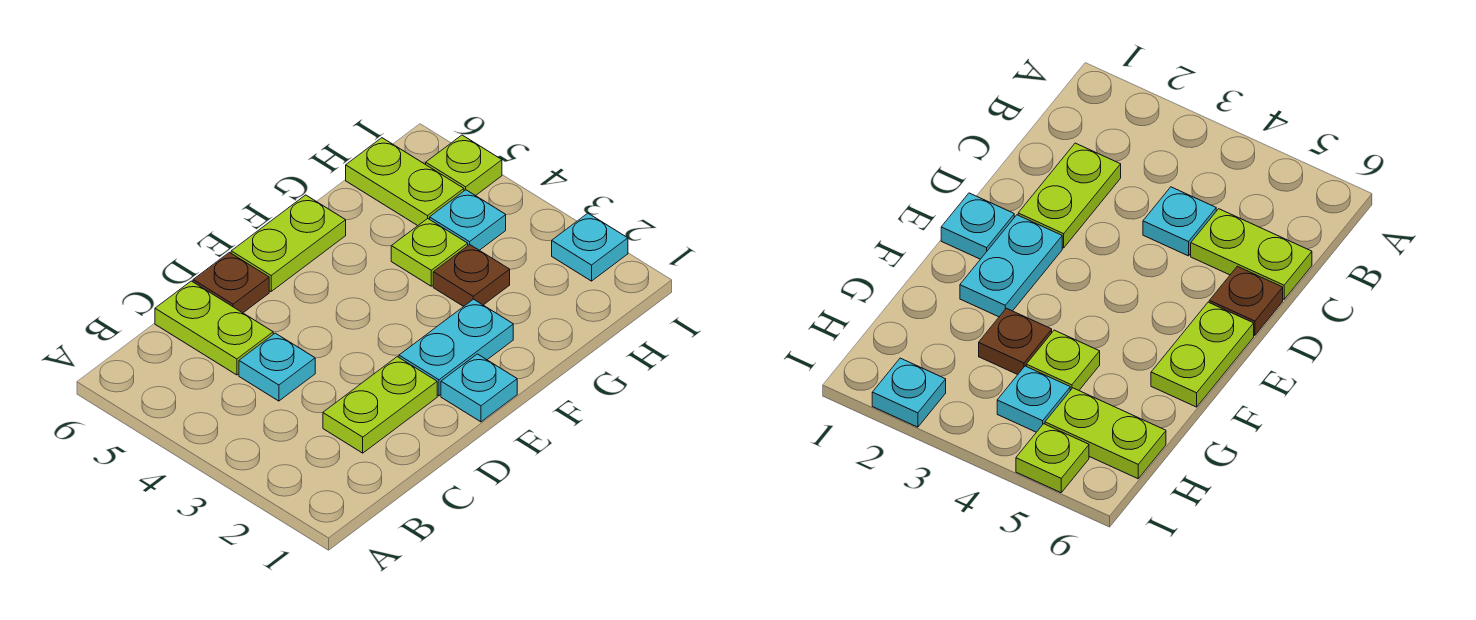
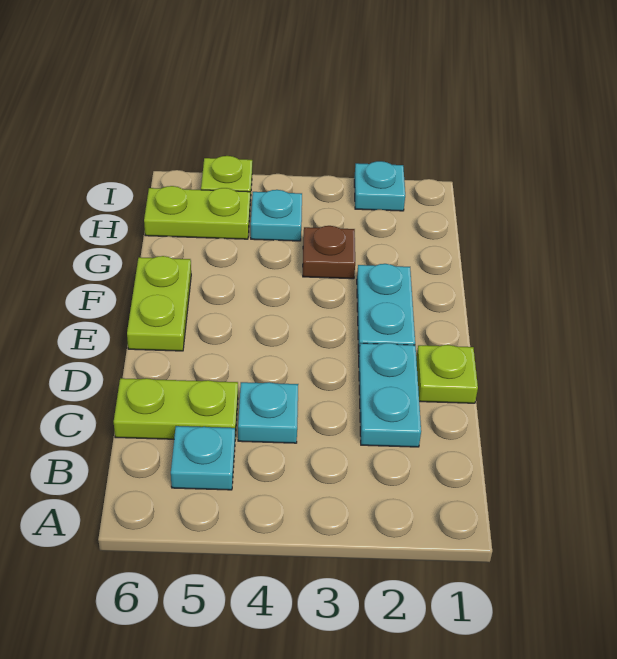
lime plate C2:D2 level 1 -> cyan plate C2:D2 level 1
brown plate D6 level 1 -> none
cyan plate E1 level 1 -> cyan plate B5 level 1
lime plate G4 level 1 -> lime plate D1 level 1

